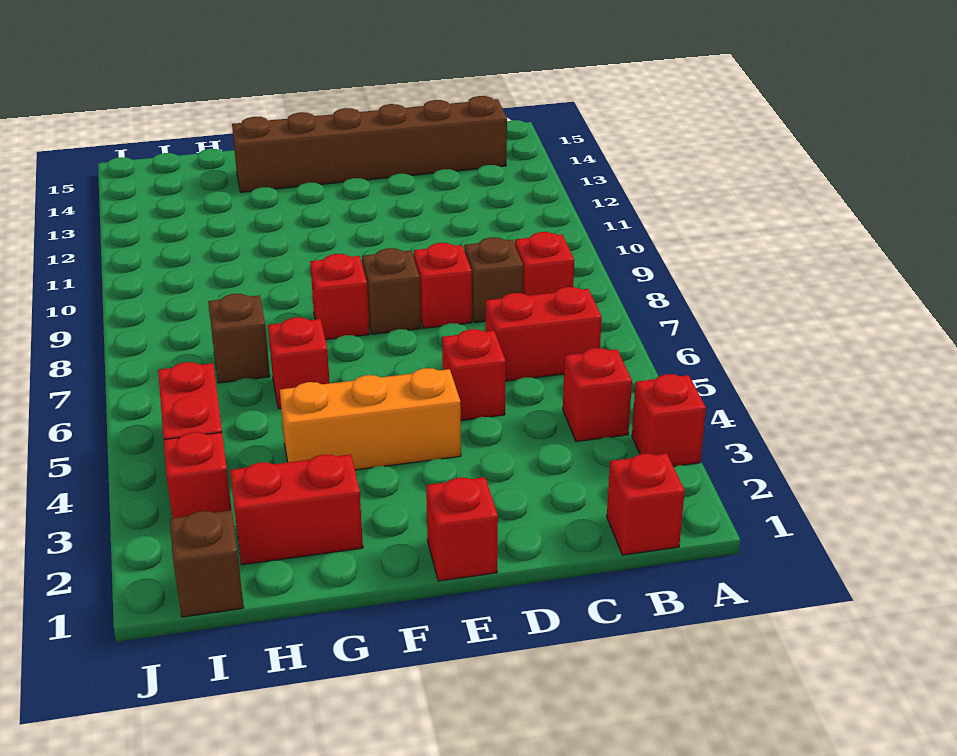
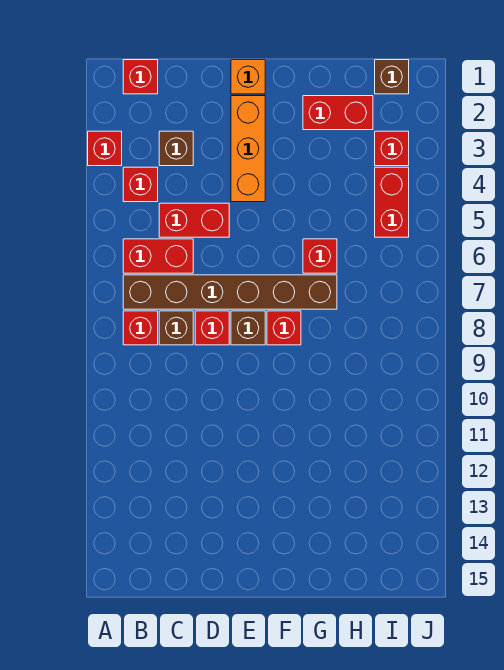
brown brick B14:G14 level 1 -> brown brick B7:G7 level 1
red brick D5 level 1 -> red brick C5:D5 level 1
red brick E1 level 1 -> orange brick E1 level 1
orange brick E4:G4 level 1 -> orange brick E2:E4 level 1
brown brick H7 level 1 -> brown brick C3 level 1

